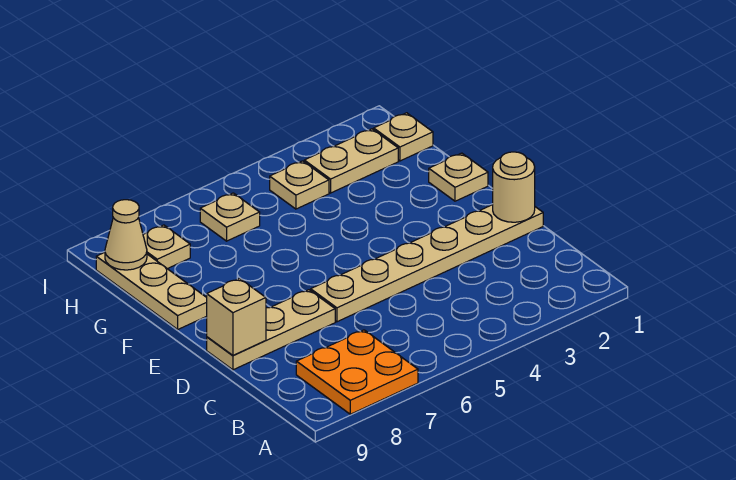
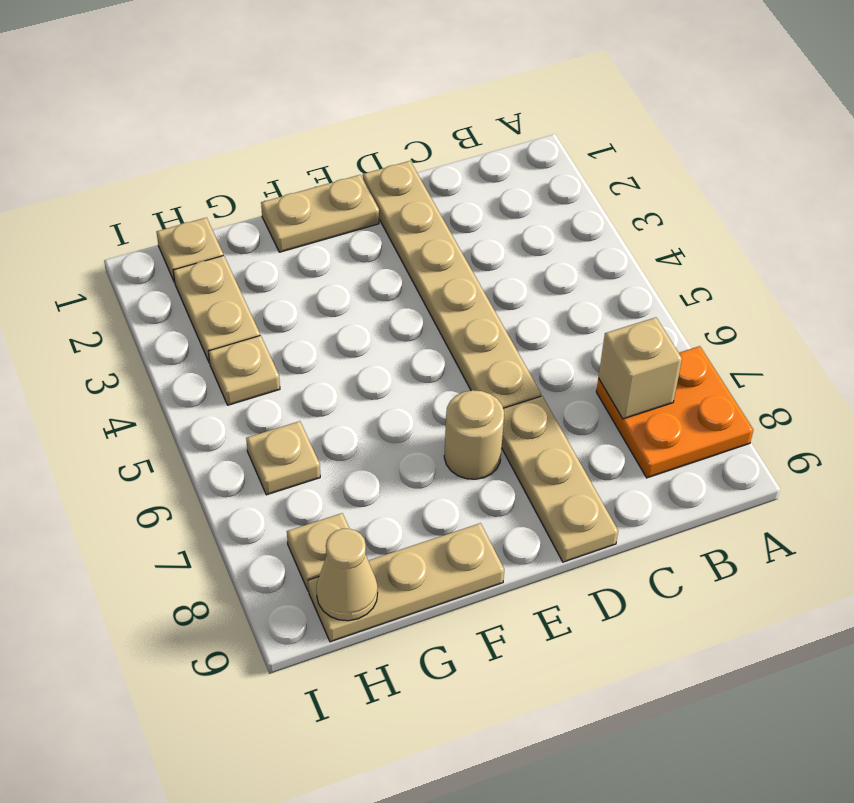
tan round brick D1 level 2 -> tan round brick E7 level 1
tan brick D9 level 2 -> tan brick B7 level 2
tan plate F1 level 1 -> tan plate E1:F1 level 1

